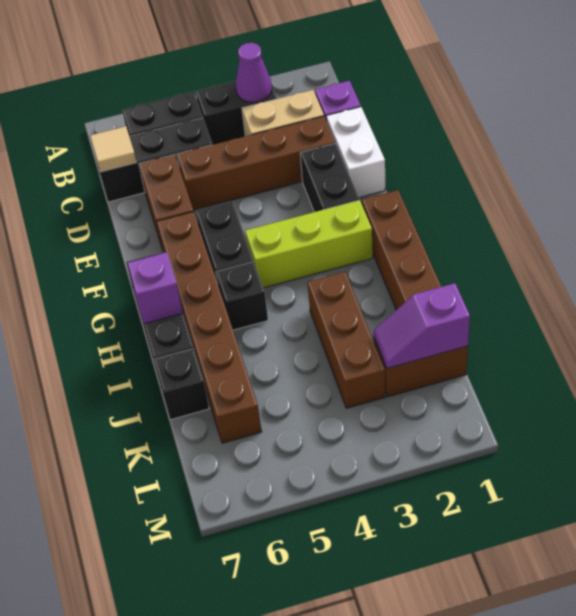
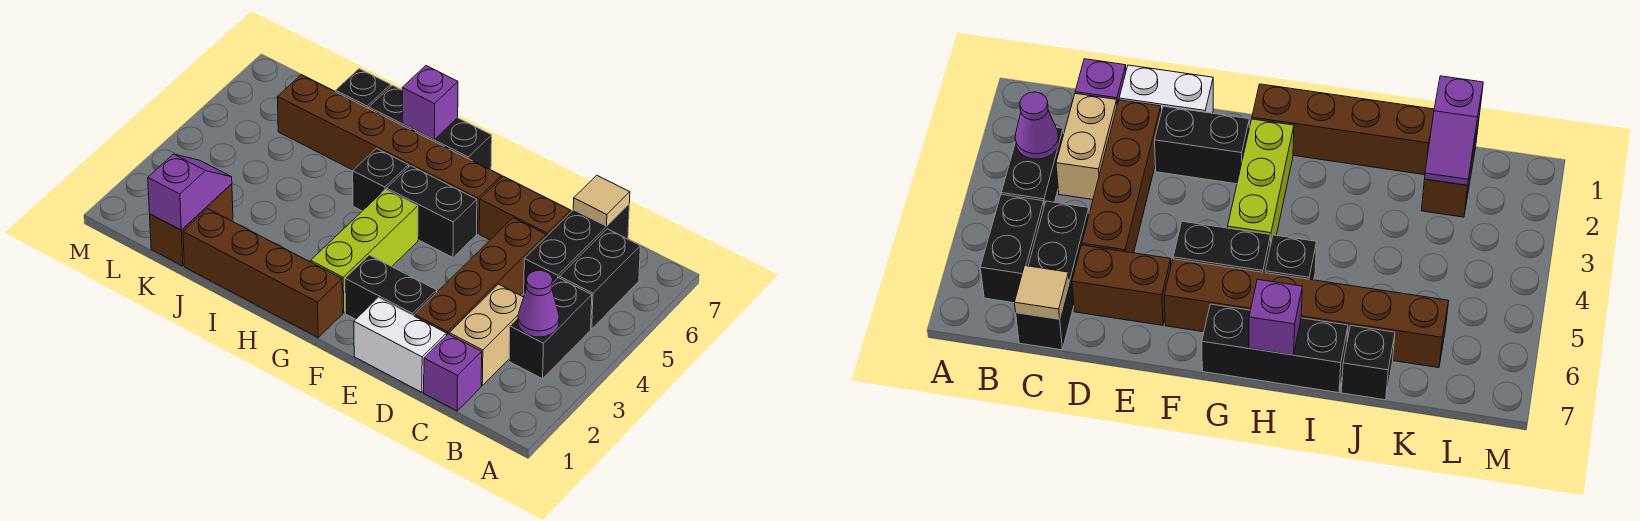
brown brick I3:K3 level 1 -> none

